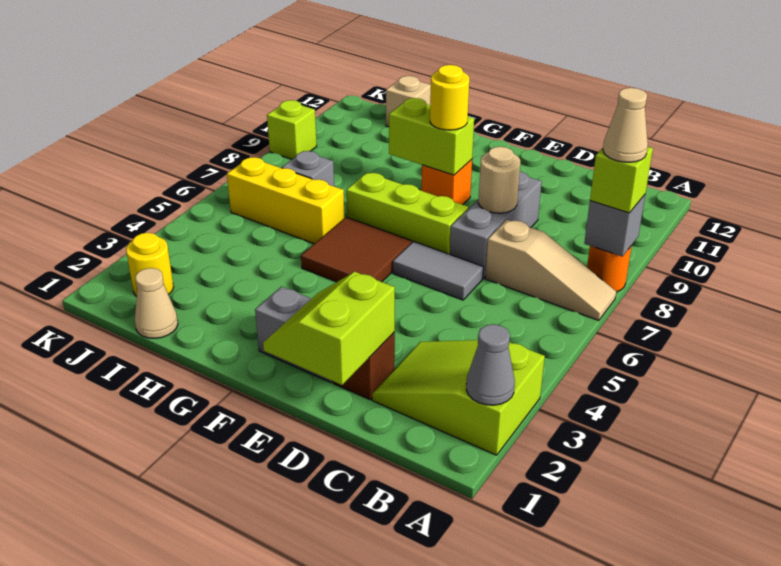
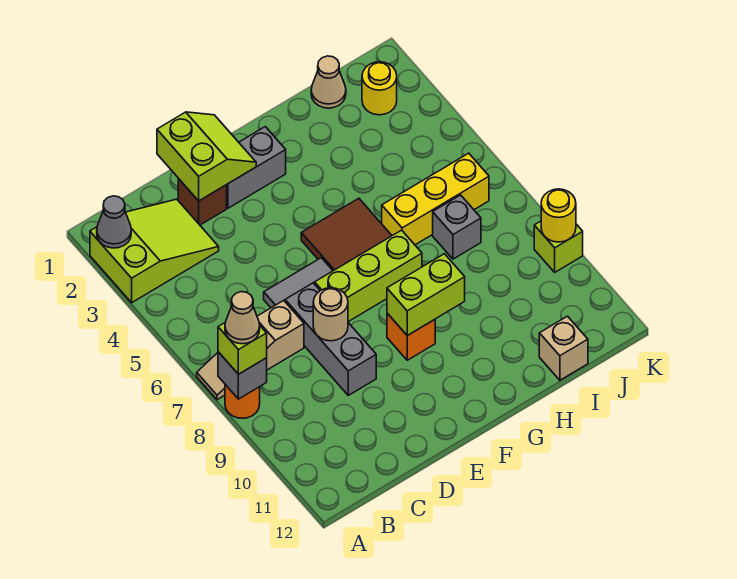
yellow round brick F9 level 3 -> yellow round brick K9 level 2

